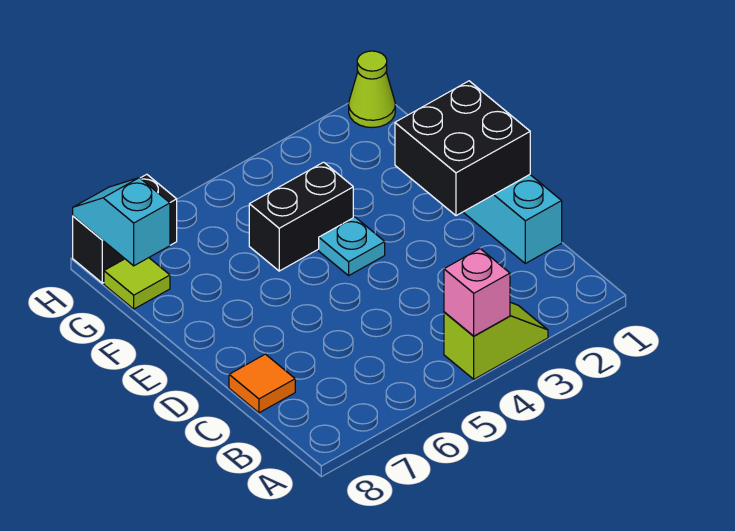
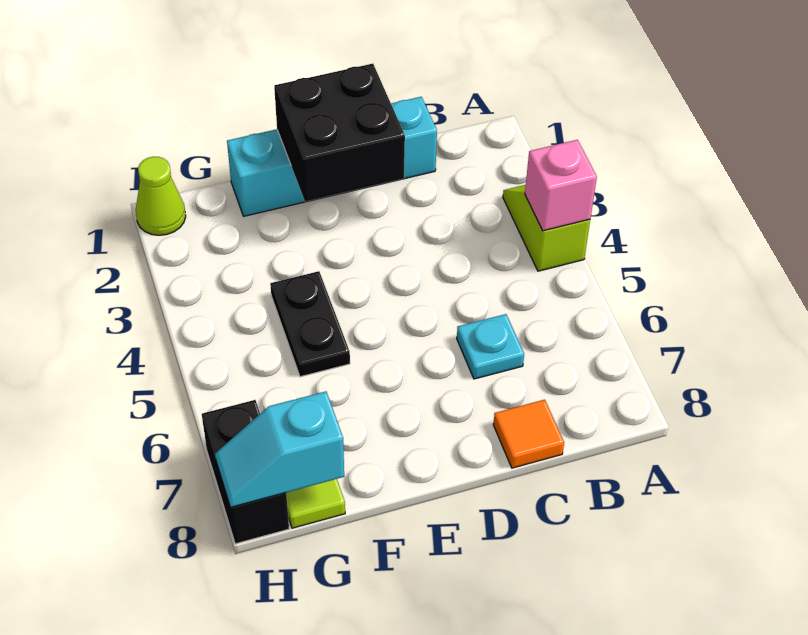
cyan plate E4 level 1 -> cyan plate C6 level 1
black brick F4:F5 level 1 -> black plate F4:F5 level 1

